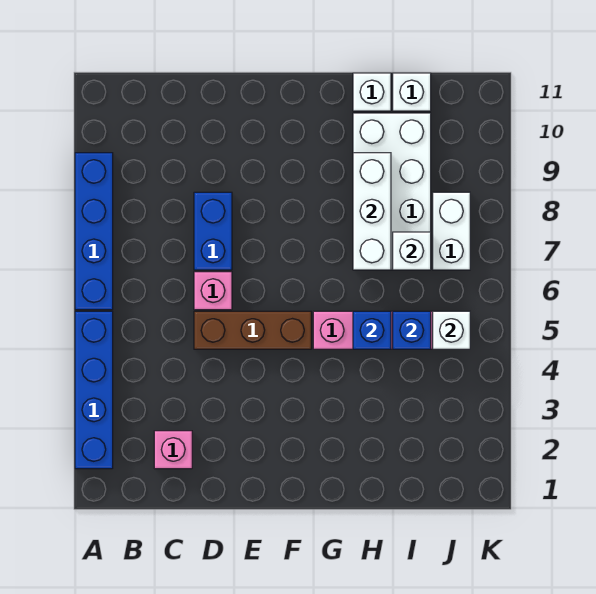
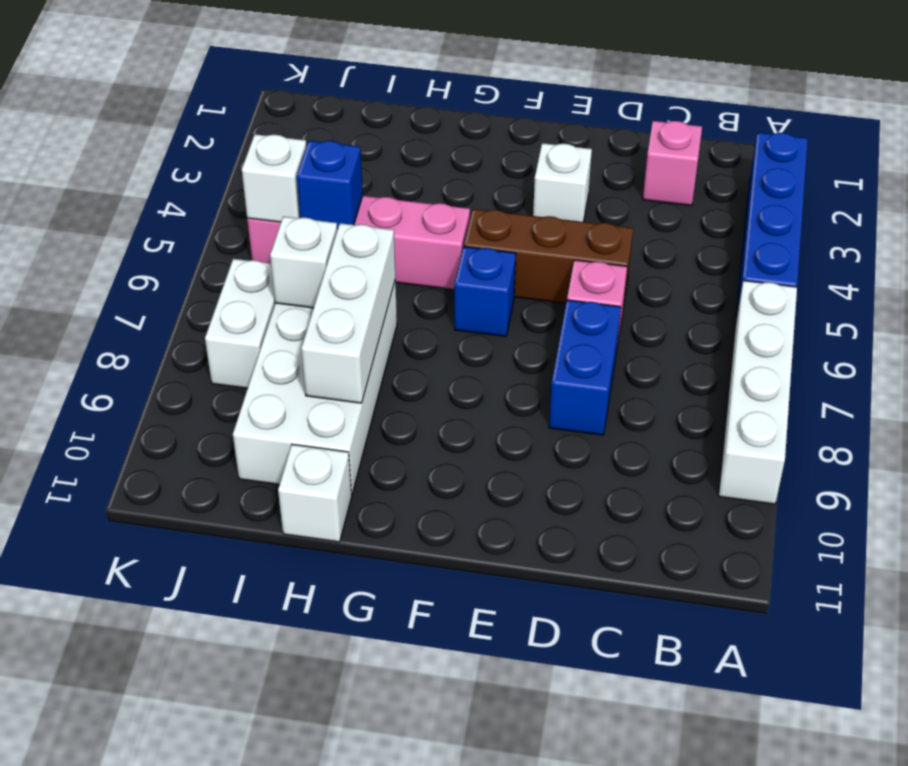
blue brick A6:A9 level 1 -> white brick A6:A9 level 1
blue brick H5 level 2 -> blue brick F6 level 1
white brick I11 level 1 -> white brick E3 level 1

